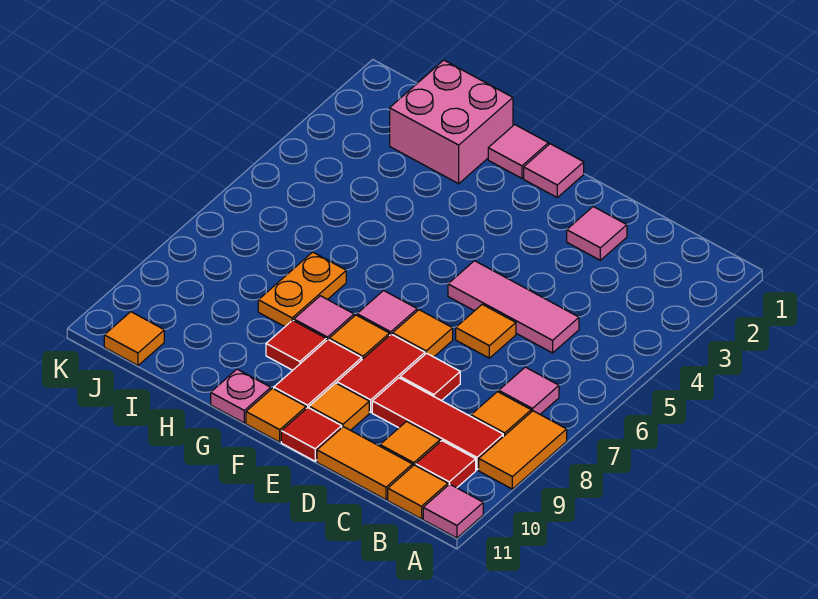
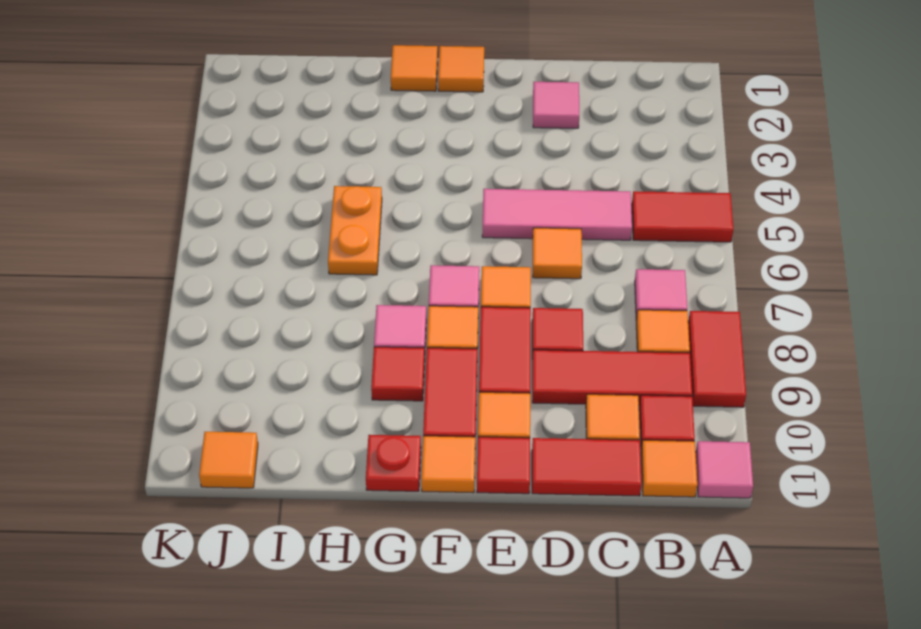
none -> red tile A5:B5 level 1
orange tile A8:A9 level 1 -> red tile A8:A9 level 1
orange tile C11:D11 level 1 -> red tile C11:D11 level 1
pink tile F1 level 1 -> orange tile F1 level 1
pink tile G1 level 1 -> orange tile G1 level 1
pink plate G11 level 1 -> red plate G11 level 1
pink brick H1:I2 level 1 -> none
orange plate H7:H8 level 1 -> orange plate H5:H6 level 1

